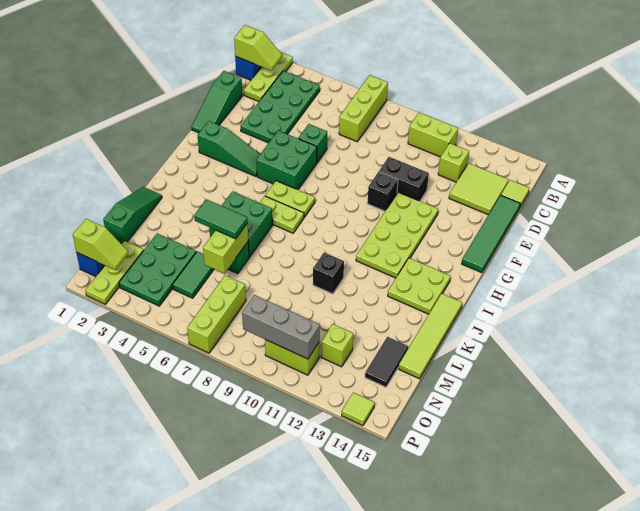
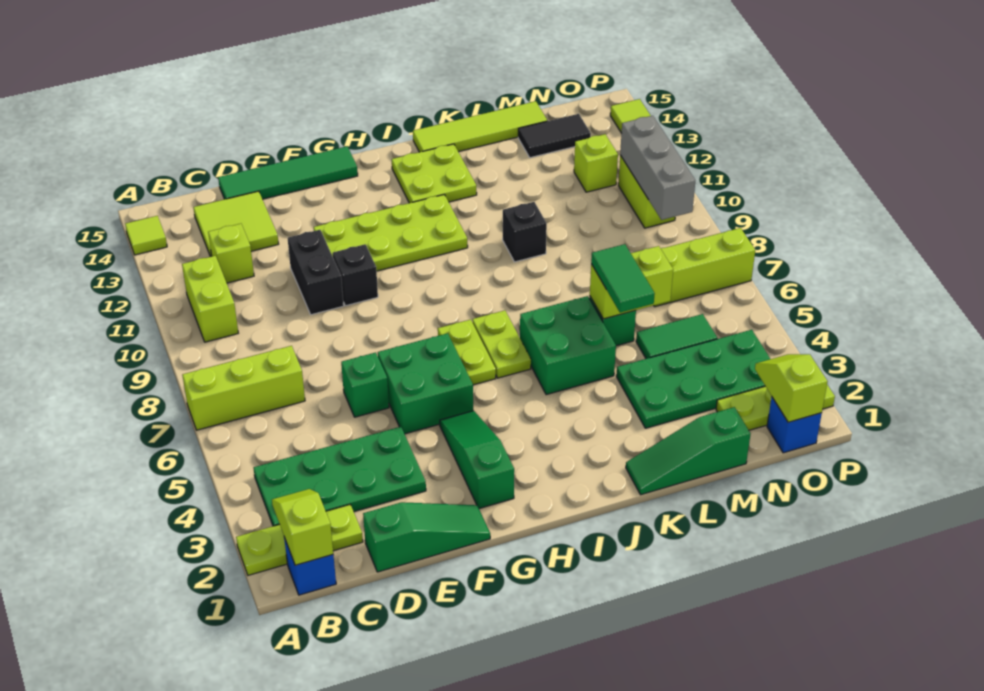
lime tile C15 level 1 -> lime tile A14 level 1
green plate M3:O4 level 1 -> green plate L3:O4 level 1

